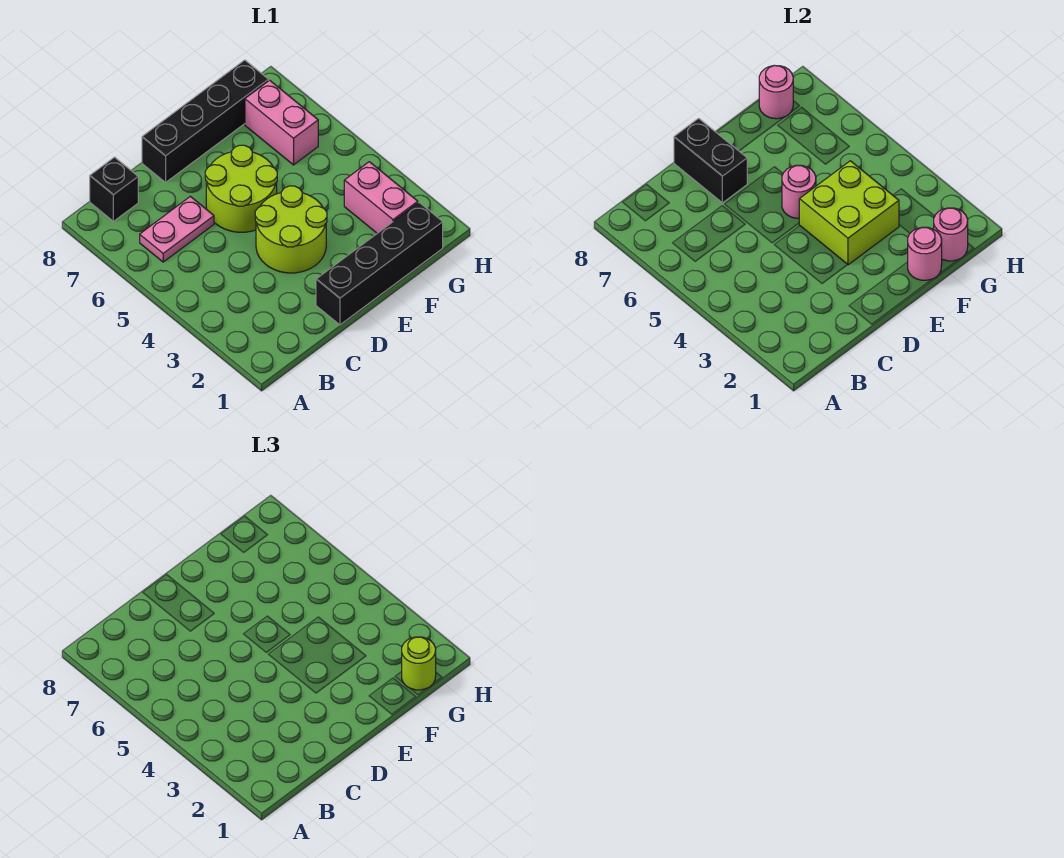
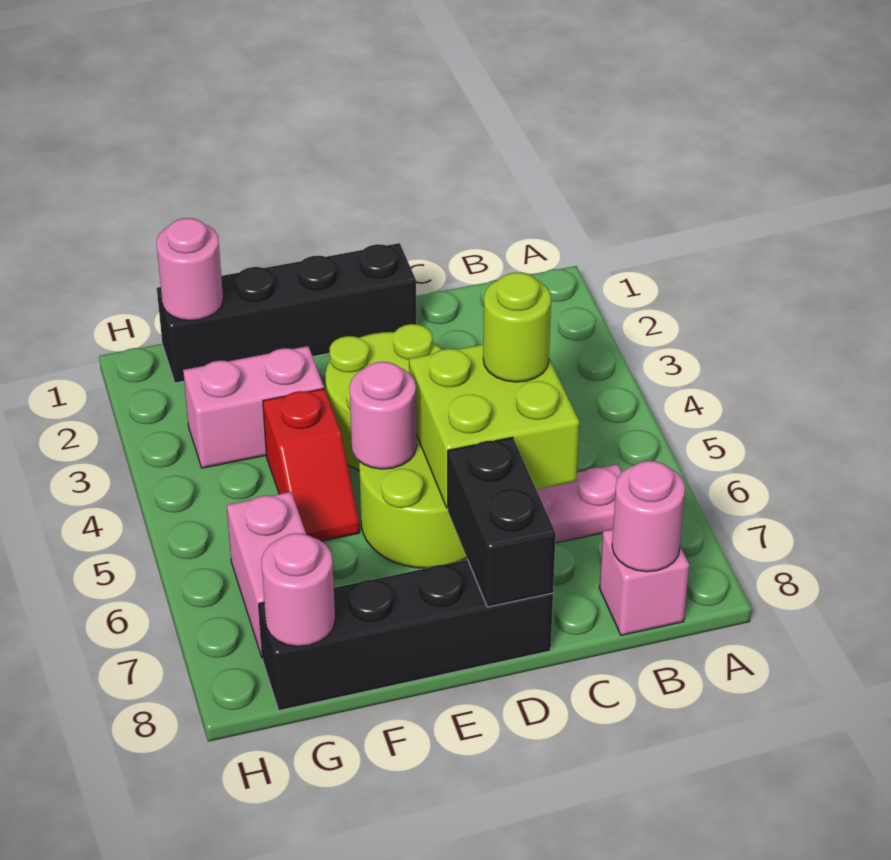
black brick B8 level 1 -> pink brick B8 level 1
lime brick E3:F4 level 2 -> lime brick C5:D6 level 2
pink round brick F1 level 2 -> pink round brick B8 level 2
none -> red slope F4:F5 level 1 top 4
lime round brick G1 level 3 -> lime round brick C5 level 3
pink brick G2:G3 level 1 -> pink brick F3:G3 level 1

